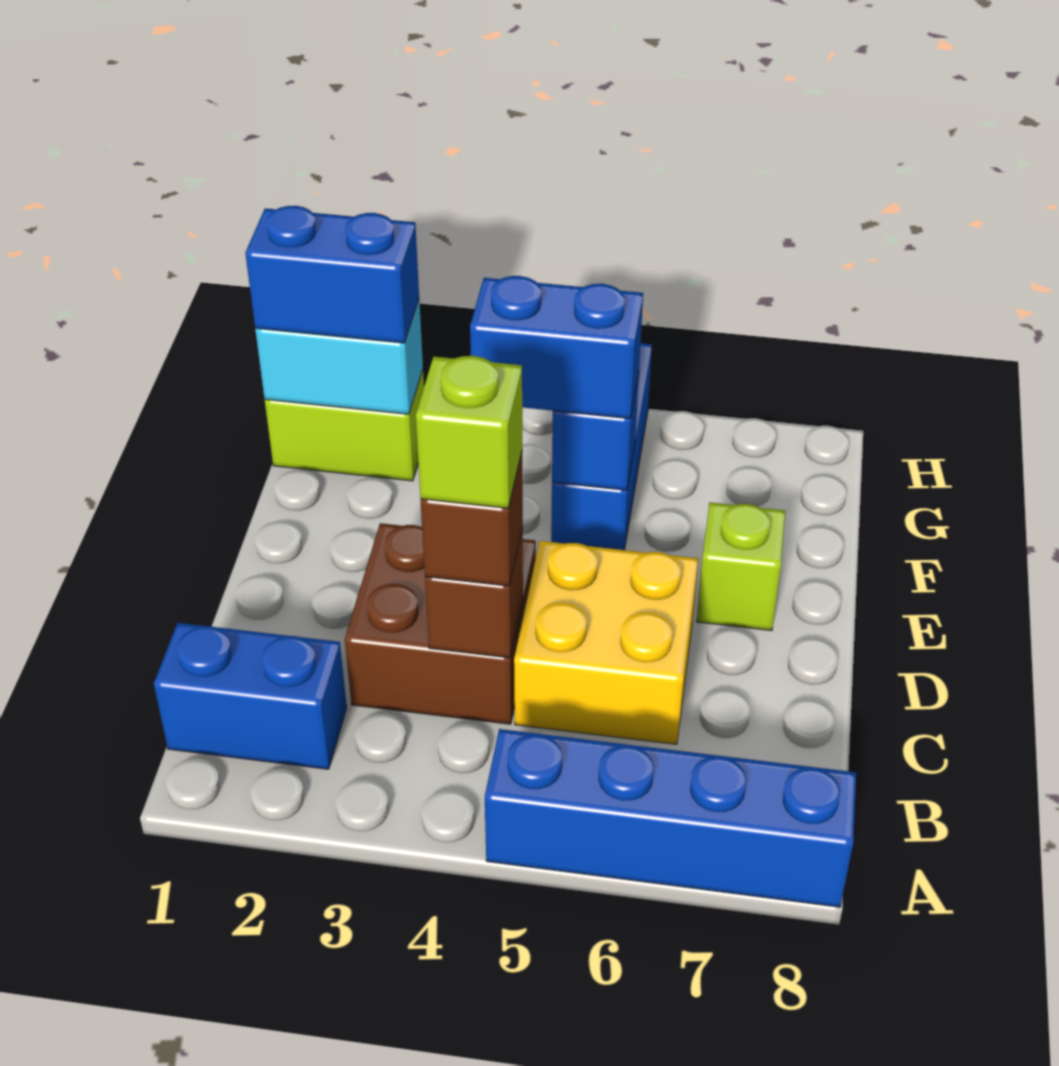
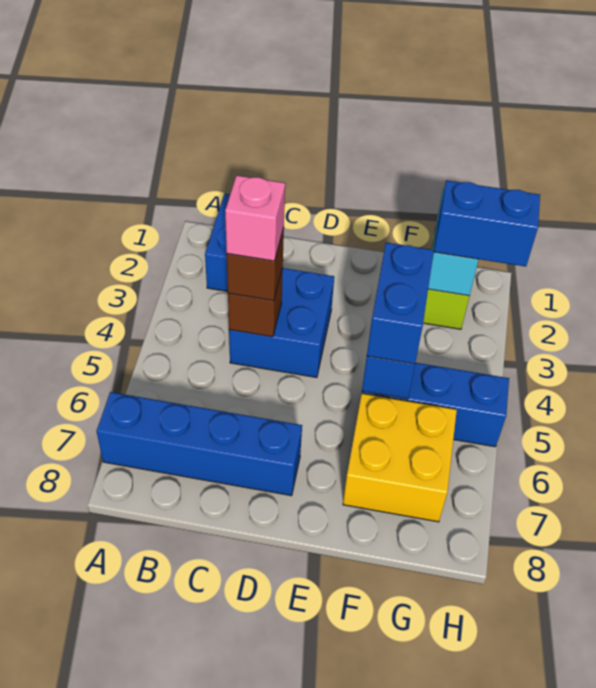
blue brick A5:A8 level 1 -> blue brick A7:D7 level 1
brown brick C3:D4 level 1 -> blue brick C3:D4 level 1
lime brick C4 level 4 -> pink brick C4 level 4
yellow brick C5:D6 level 1 -> yellow brick F6:G7 level 1
lime brick E7 level 1 -> none
blue brick G1:G2 level 3 -> blue brick G2:H2 level 3

